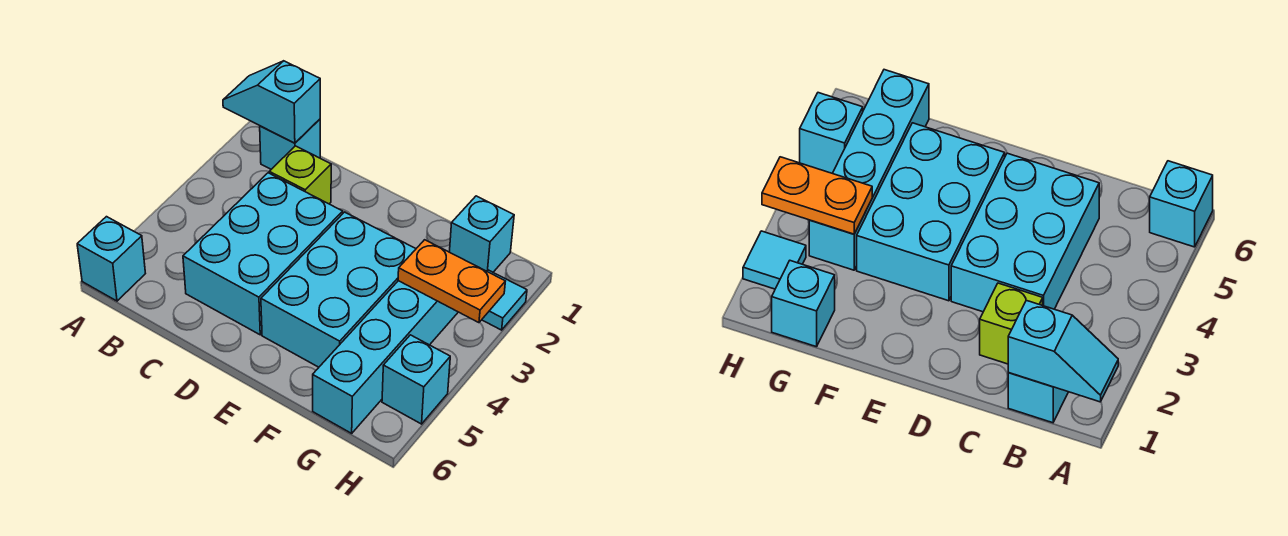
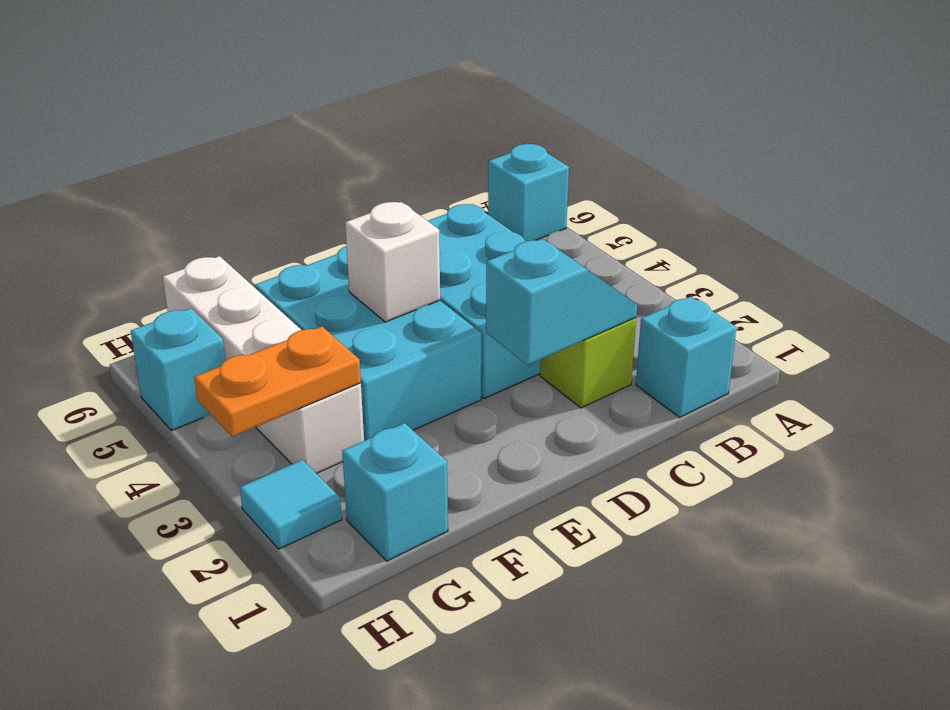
cyan slope A1:B1 level 2 top B -> cyan slope C2:D2 level 2 top D
none -> white brick E4 level 2
cyan brick G3:G6 level 1 -> white brick G3:G6 level 1

